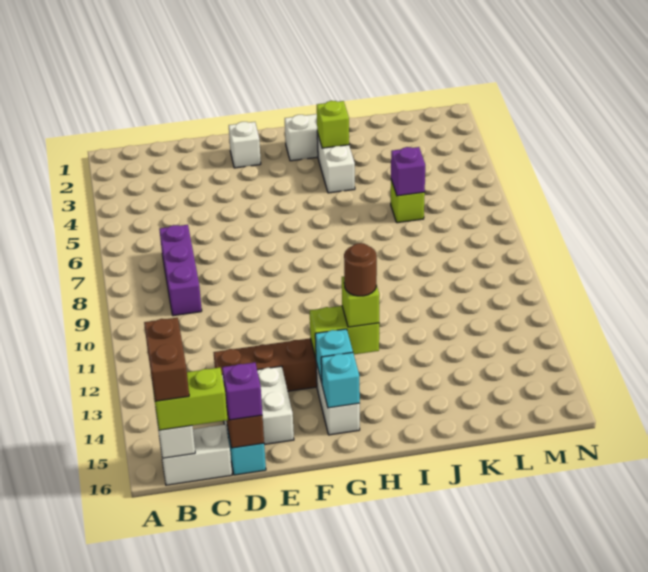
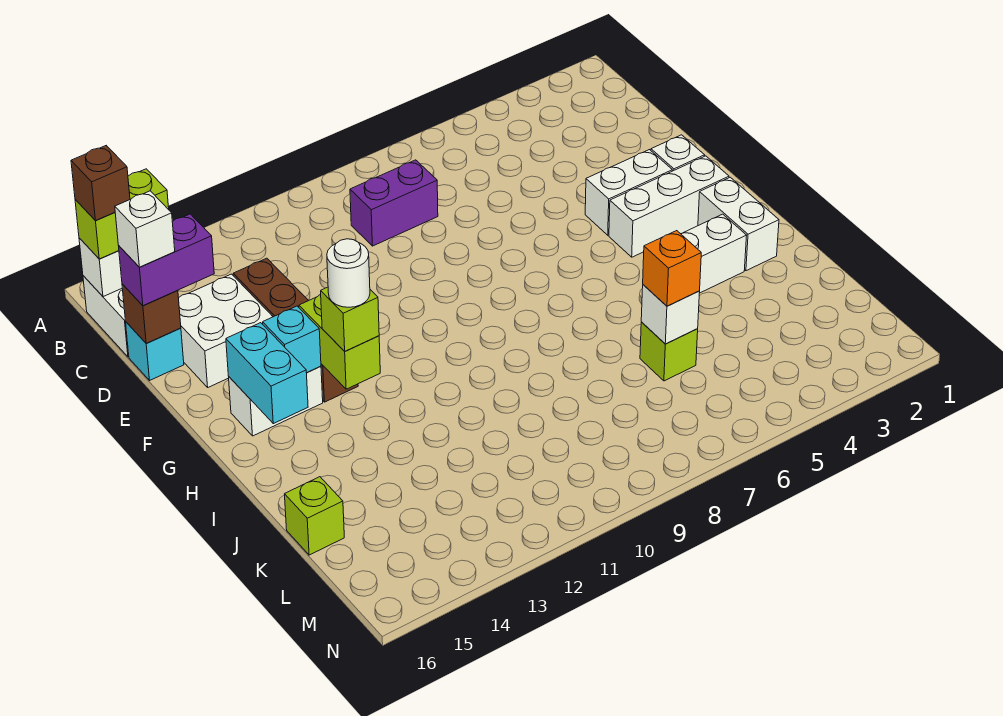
brown brick B15:B16 level 4 -> brown brick B16 level 4
lime brick B16:C16 level 3 -> lime brick B15:B16 level 3
purple brick C7:C9 level 1 -> purple brick C8:C9 level 1
purple brick D16 level 3 -> purple brick D15:D16 level 3
none -> white brick D16 level 4
none -> white brick F3:F4 level 1
none -> white brick G2:G4 level 1
cyan brick G15 level 2 -> cyan brick G15:H15 level 2
brown round brick H13 level 4 -> white round brick H13 level 4
lime brick I3 level 2 -> lime brick K16 level 1
purple brick K6 level 2 -> white brick K6 level 2
none -> orange brick K6 level 3

